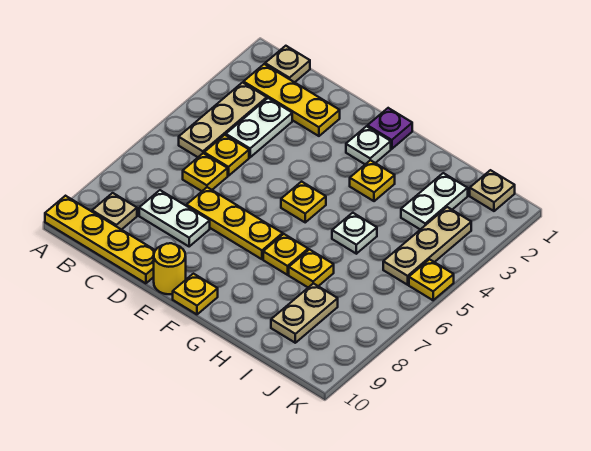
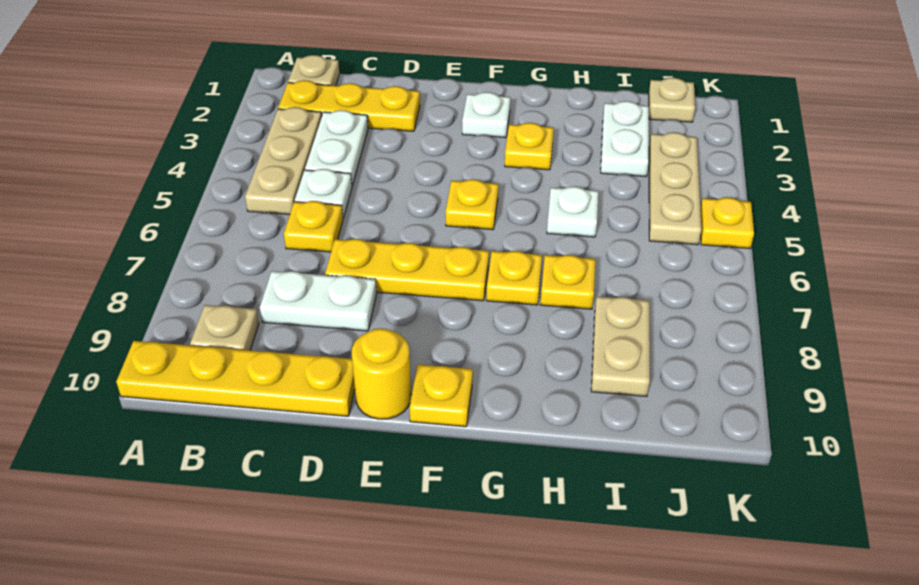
yellow plate C5 level 1 -> white plate C5 level 1
purple plate F1 level 1 -> none

